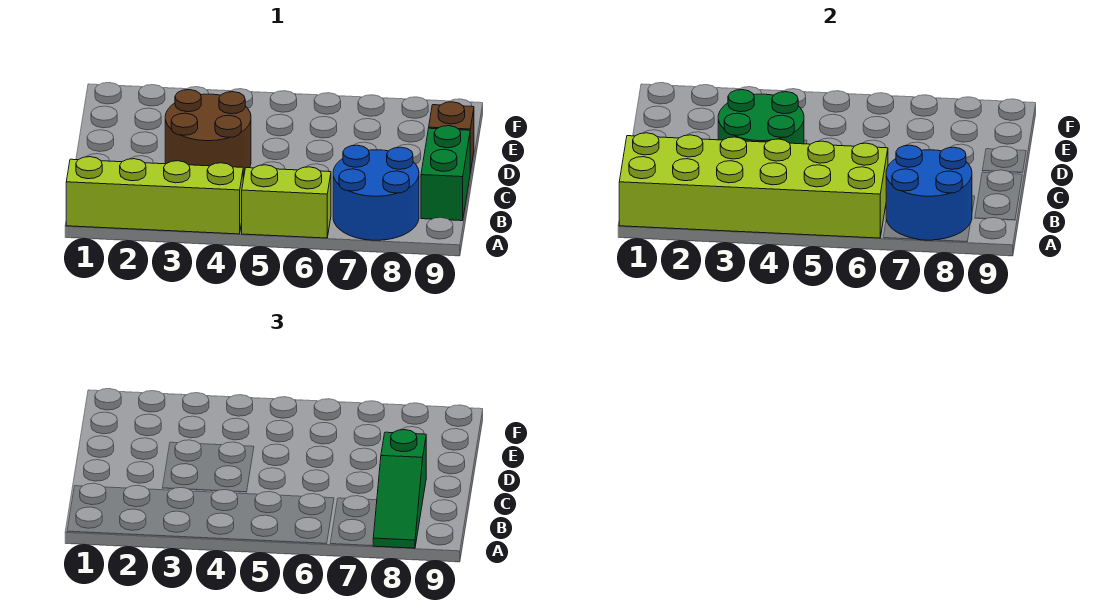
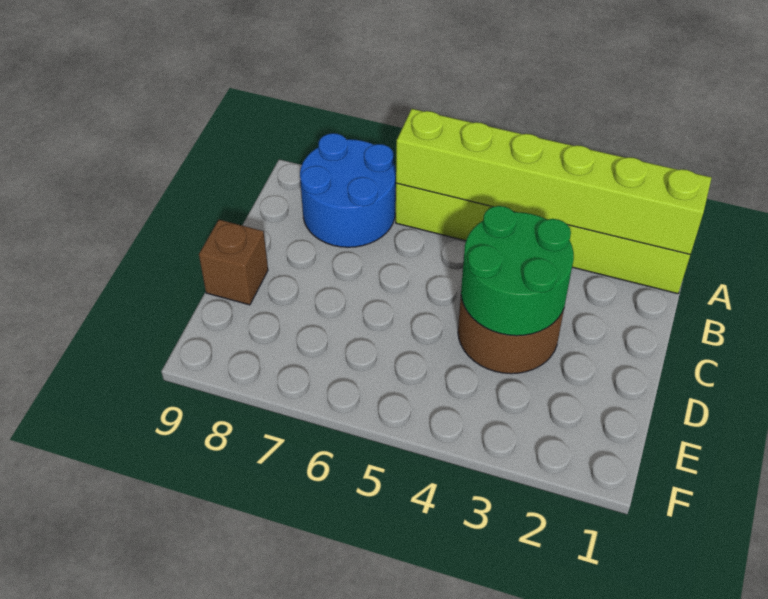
lime brick A1:B6 level 2 -> lime brick A1:A6 level 2
blue round brick A7:B8 level 2 -> none
green slope A8:C8 level 3 top C -> none
green brick B9:C9 level 1 -> none

